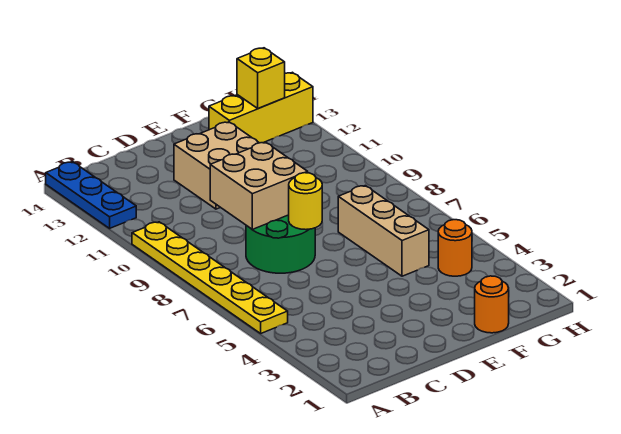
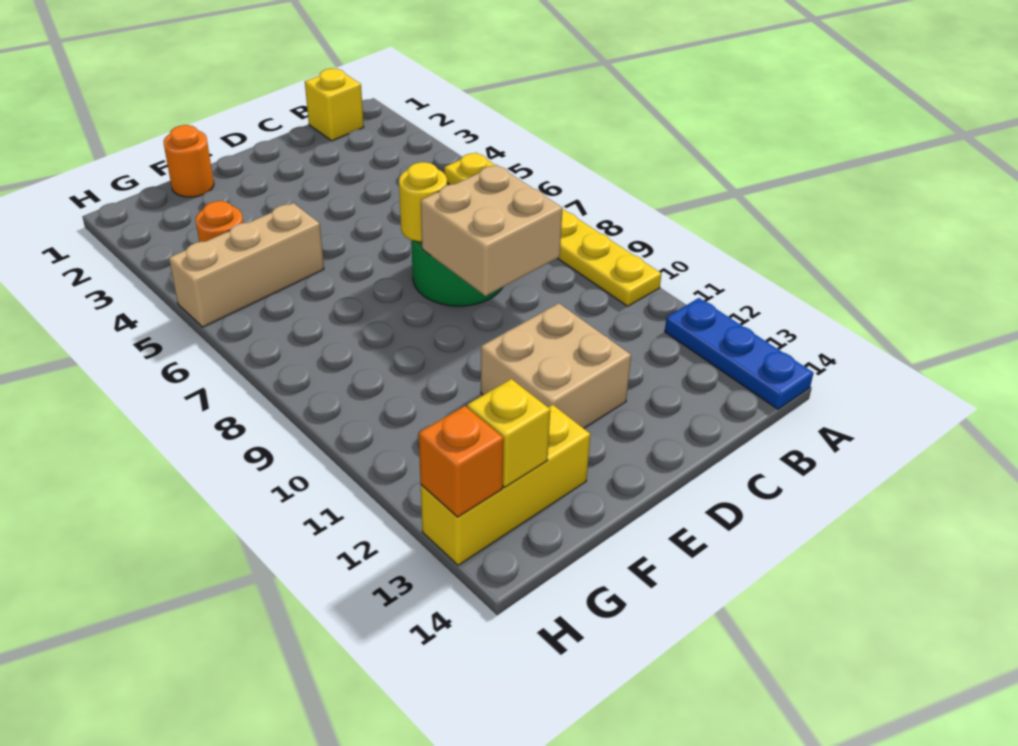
none -> yellow brick B1 level 1
tan brick F5:F7 level 1 -> tan brick F5:H5 level 1
none -> orange brick H13 level 2

